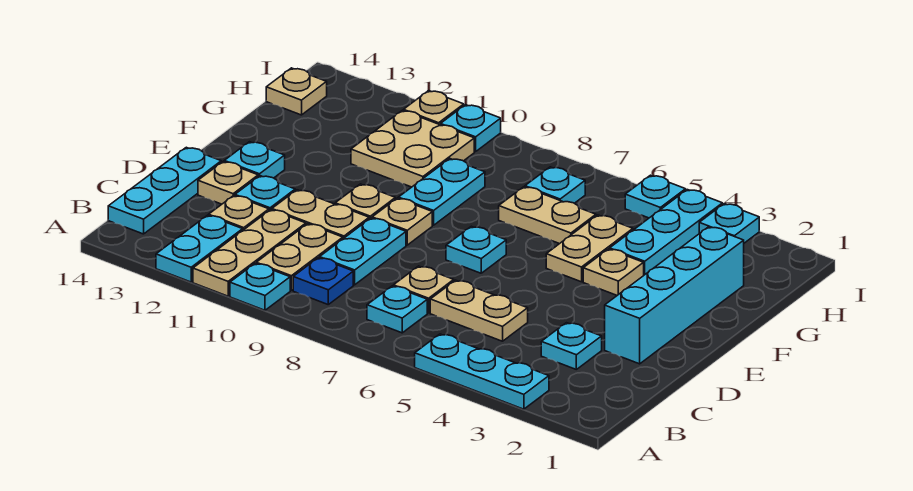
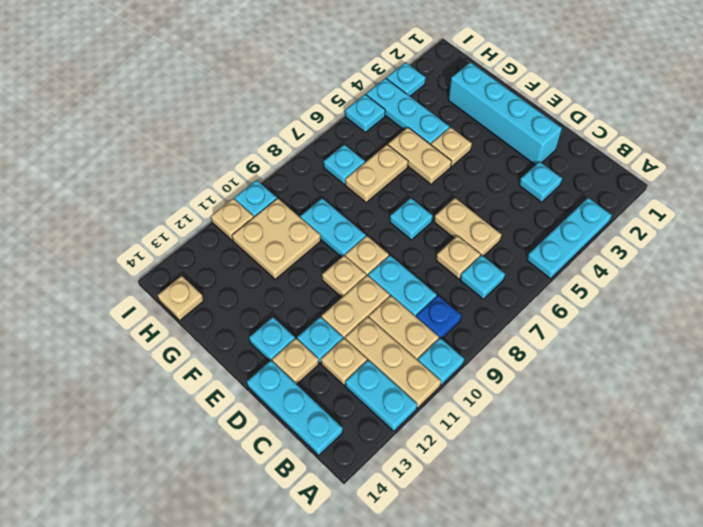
tan plate C5:C6 level 1 -> tan plate C6:D6 level 1

